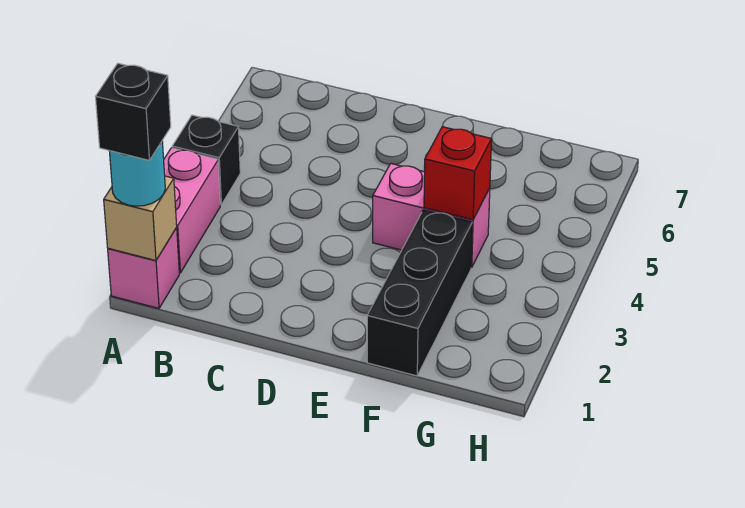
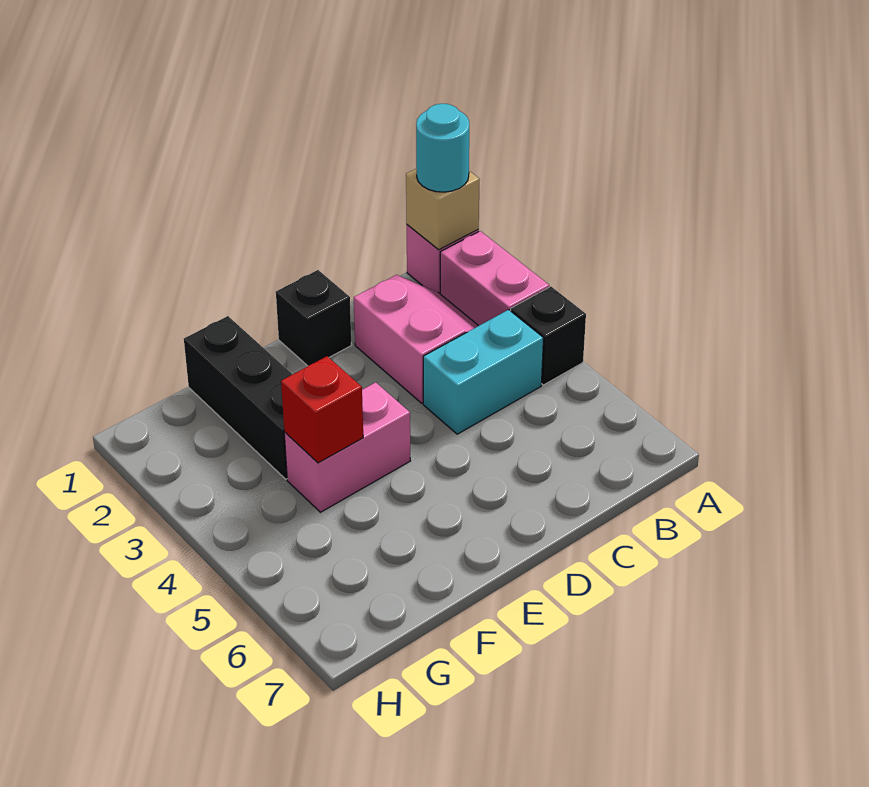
black brick A1 level 4 -> black brick D1 level 1
none -> pink slope B2:C3 level 1 top C
none -> cyan brick B4:C4 level 1

